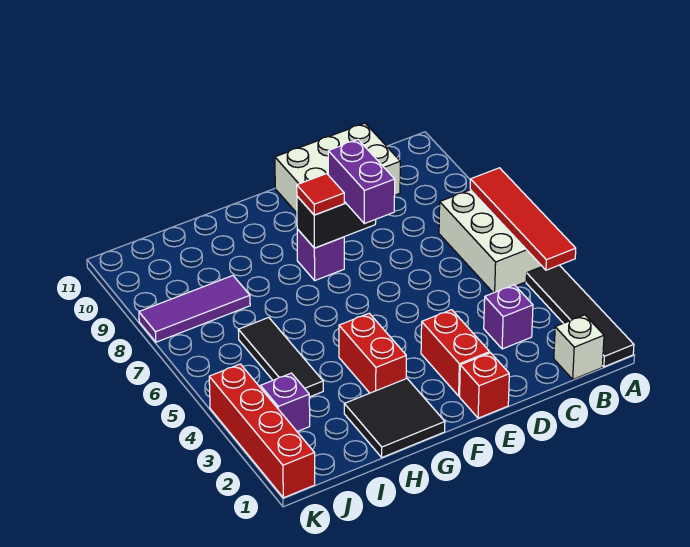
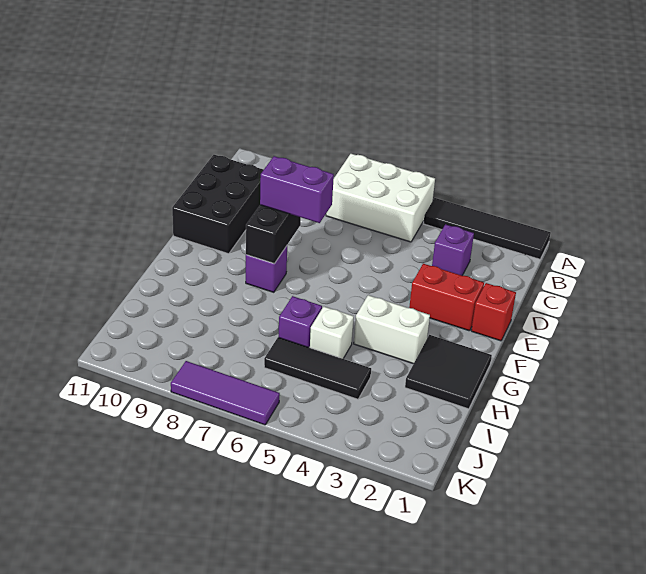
red tile A4:A7 level 2 -> none
white brick B1 level 1 -> white brick H5 level 1
white brick C10:E11 level 1 -> black brick C10:E11 level 1
red tile F8 level 3 -> none
red brick G3:G4 level 1 -> white brick G3:G4 level 1
purple tile I8:K8 level 1 -> purple tile K6:K8 level 1
purple brick J3 level 1 -> purple brick H6 level 1
red brick K1:K4 level 1 -> none

